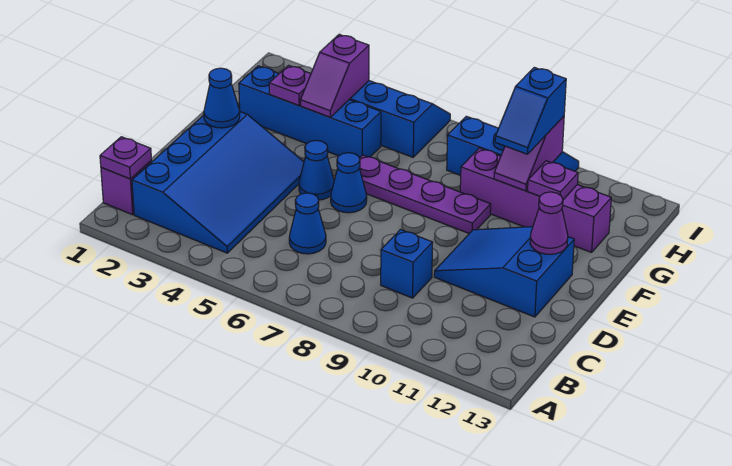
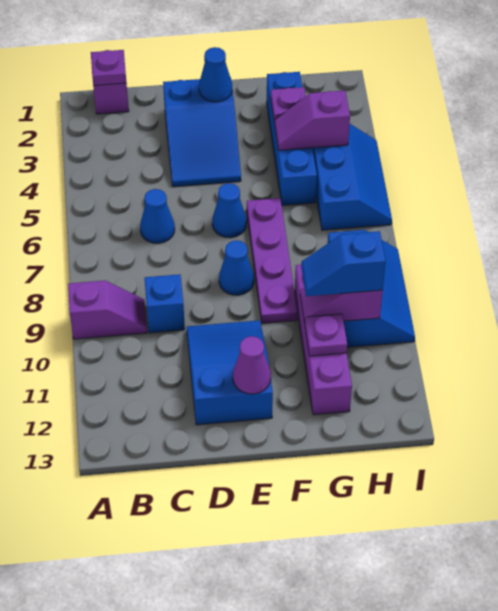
none -> purple slope A9:B9 level 1 top A
blue slope B2:E4 level 1 top 2 -> blue slope D2:E4 level 1 top 2
blue cone E5 level 1 -> blue cone E8 level 1

